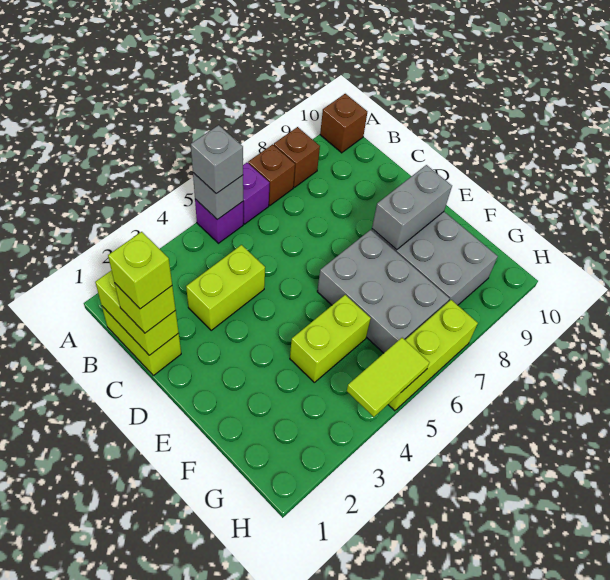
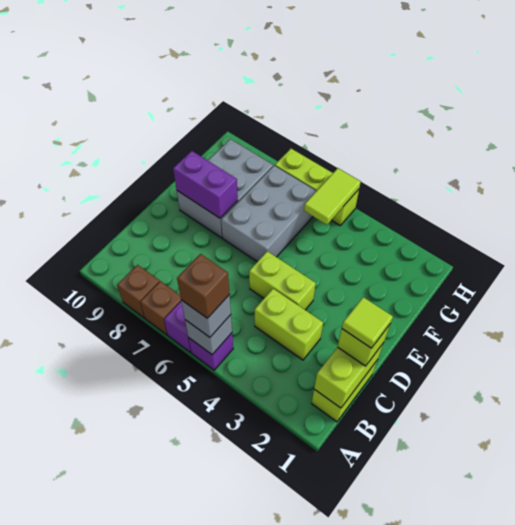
brown brick A10 level 1 -> brown brick A5 level 4
lime brick C1 level 4 -> lime tile C1 level 4
grey brick E8:E9 level 2 -> purple brick E8:E9 level 2
lime brick F4:F5 level 1 -> lime brick D4:D5 level 1
lime tile H4:H5 level 2 -> lime tile G5:H5 level 2

